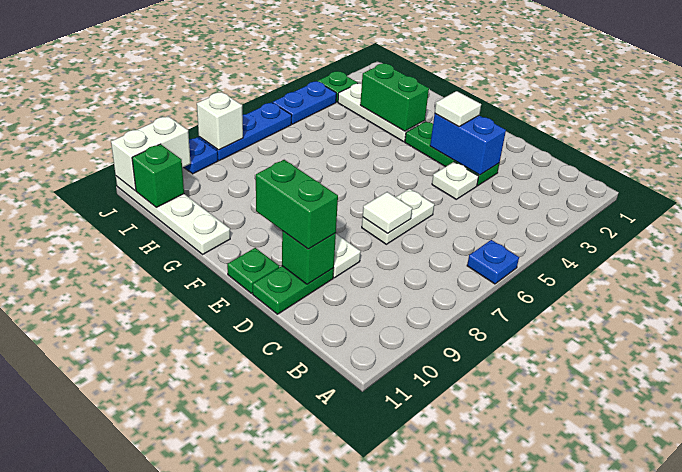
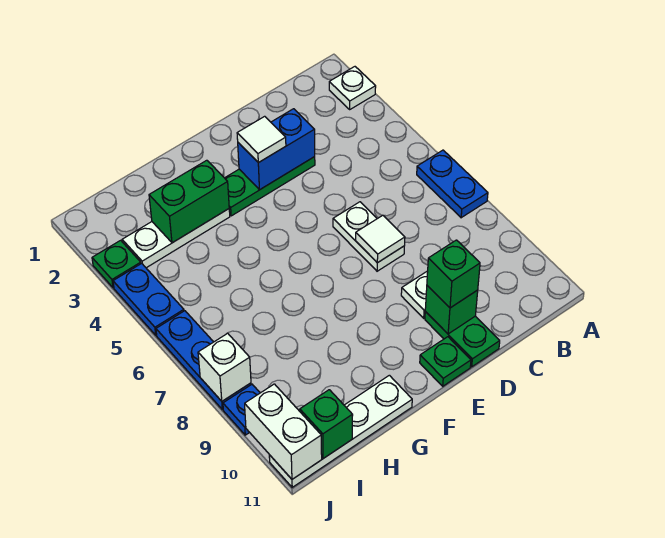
blue plate A6 level 1 -> blue plate A6:A7 level 1
white plate D4 level 1 -> white plate A2 level 1
green brick D10:E10 level 3 -> green brick D10 level 3

